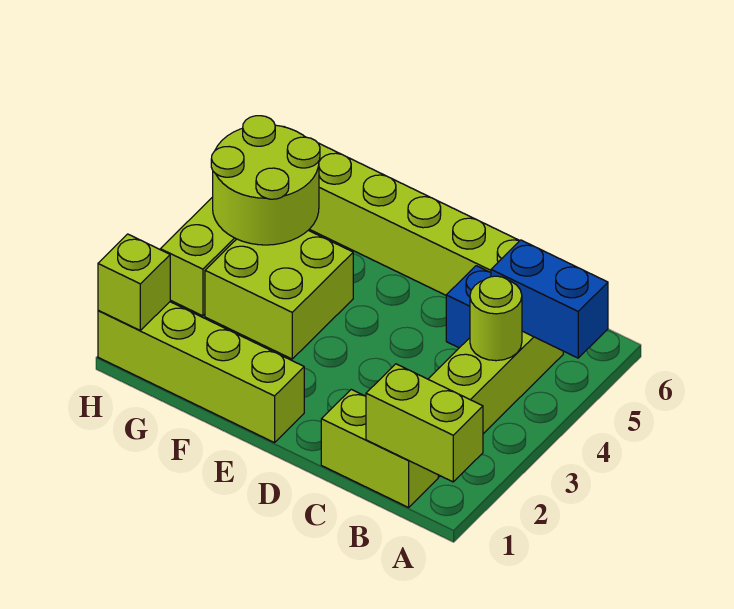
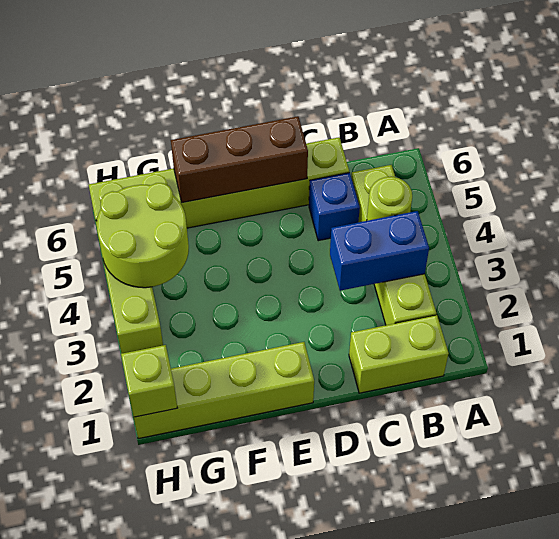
lime brick A1:B1 level 2 -> none
blue brick A5:B5 level 2 -> blue brick B3:C3 level 2
none -> brown brick D6:F6 level 2
lime brick F3:G4 level 1 -> none

